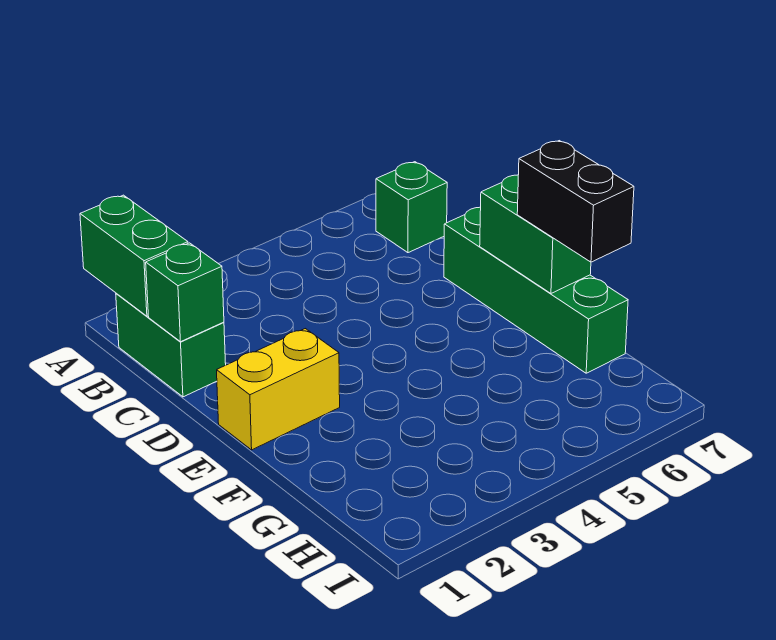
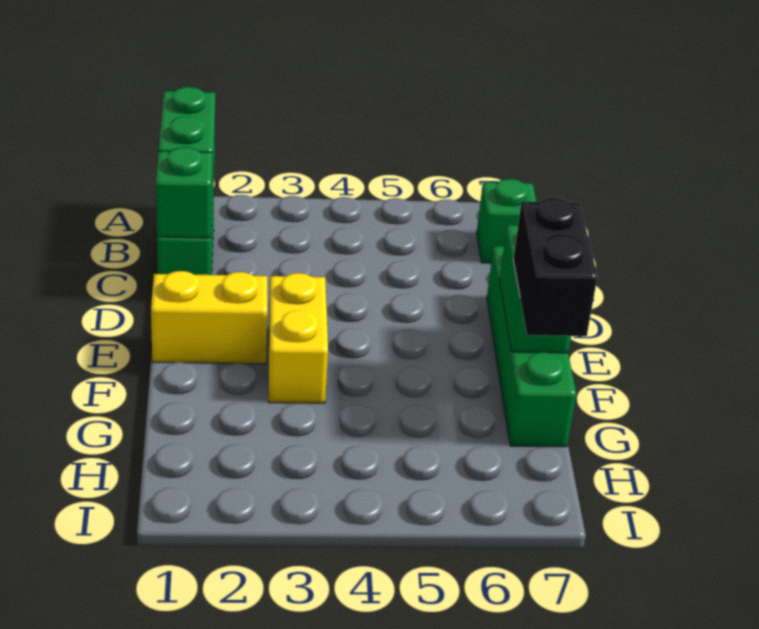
none -> yellow brick E3:F3 level 1

